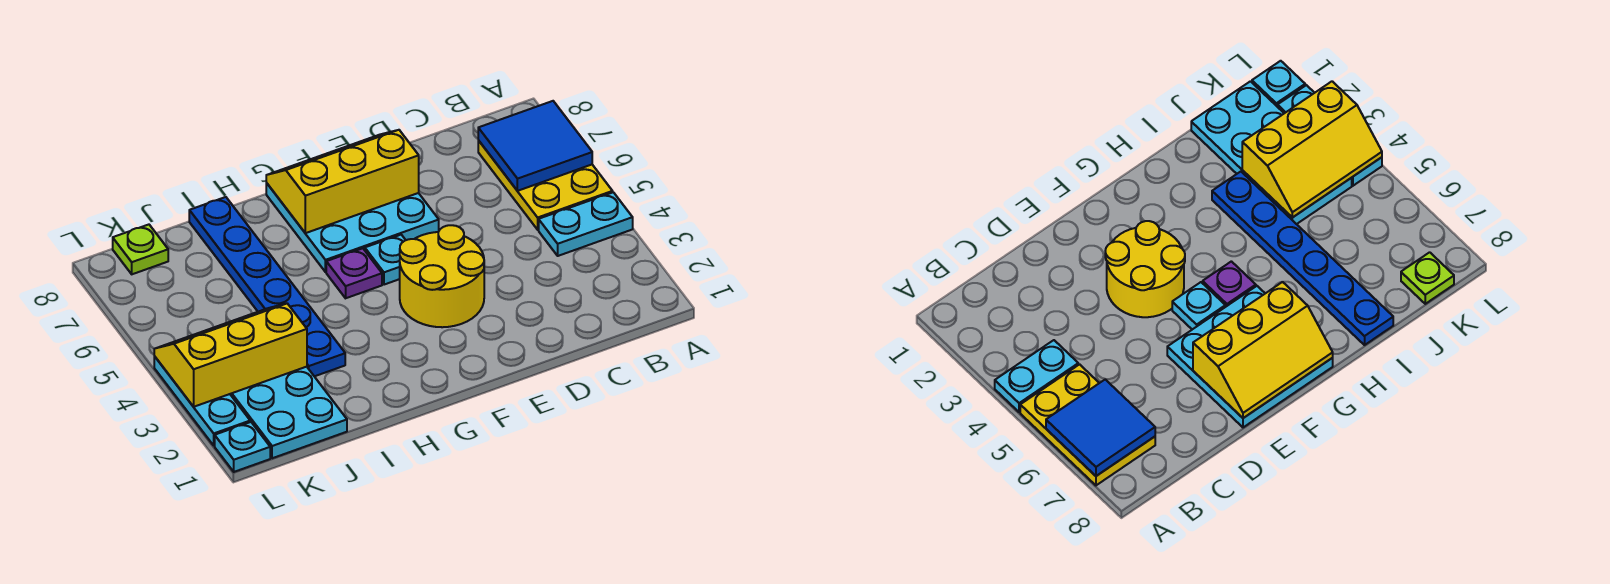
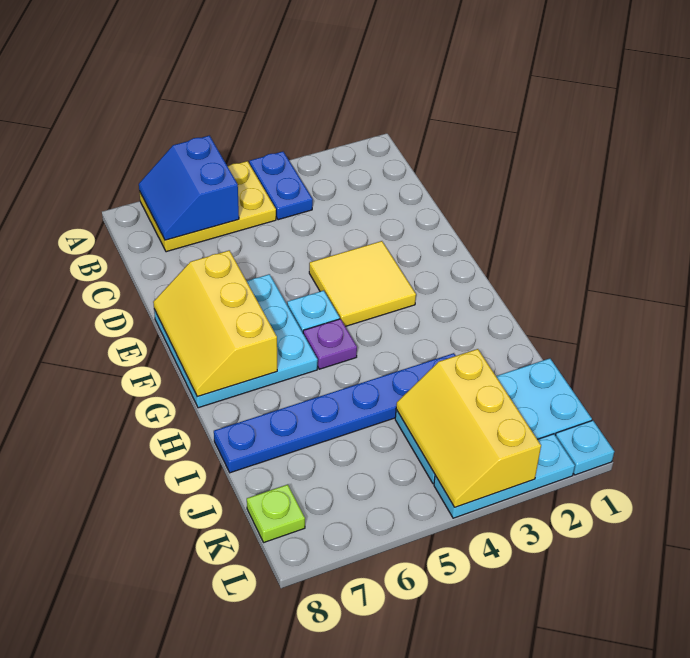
cyan plate A4:B4 level 1 -> blue plate A4:B4 level 1
blue tile A6:B7 level 2 -> blue slope A6:B7 level 2 top 6
yellow round brick E3:F4 level 1 -> yellow tile E3:F4 level 1

